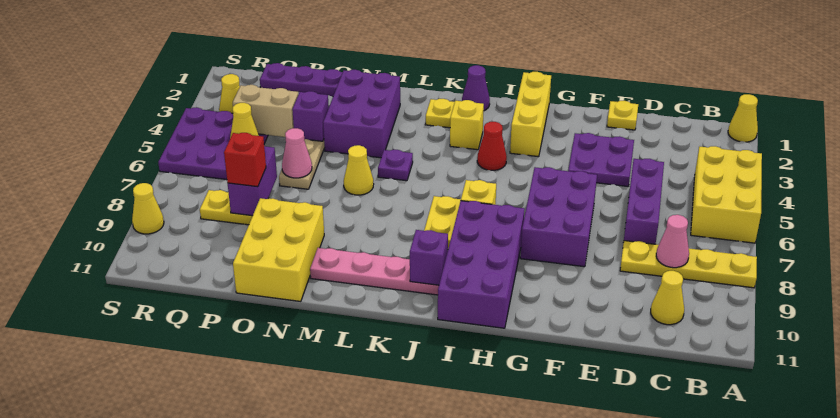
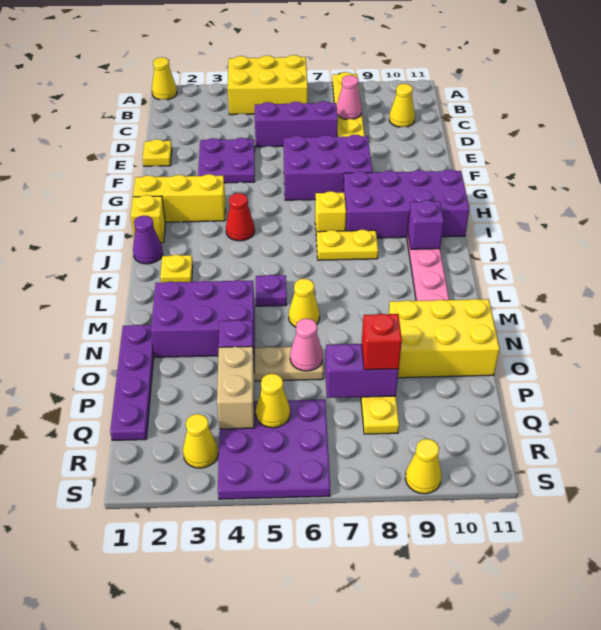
yellow brick J3 level 1 -> yellow brick I1 level 1

